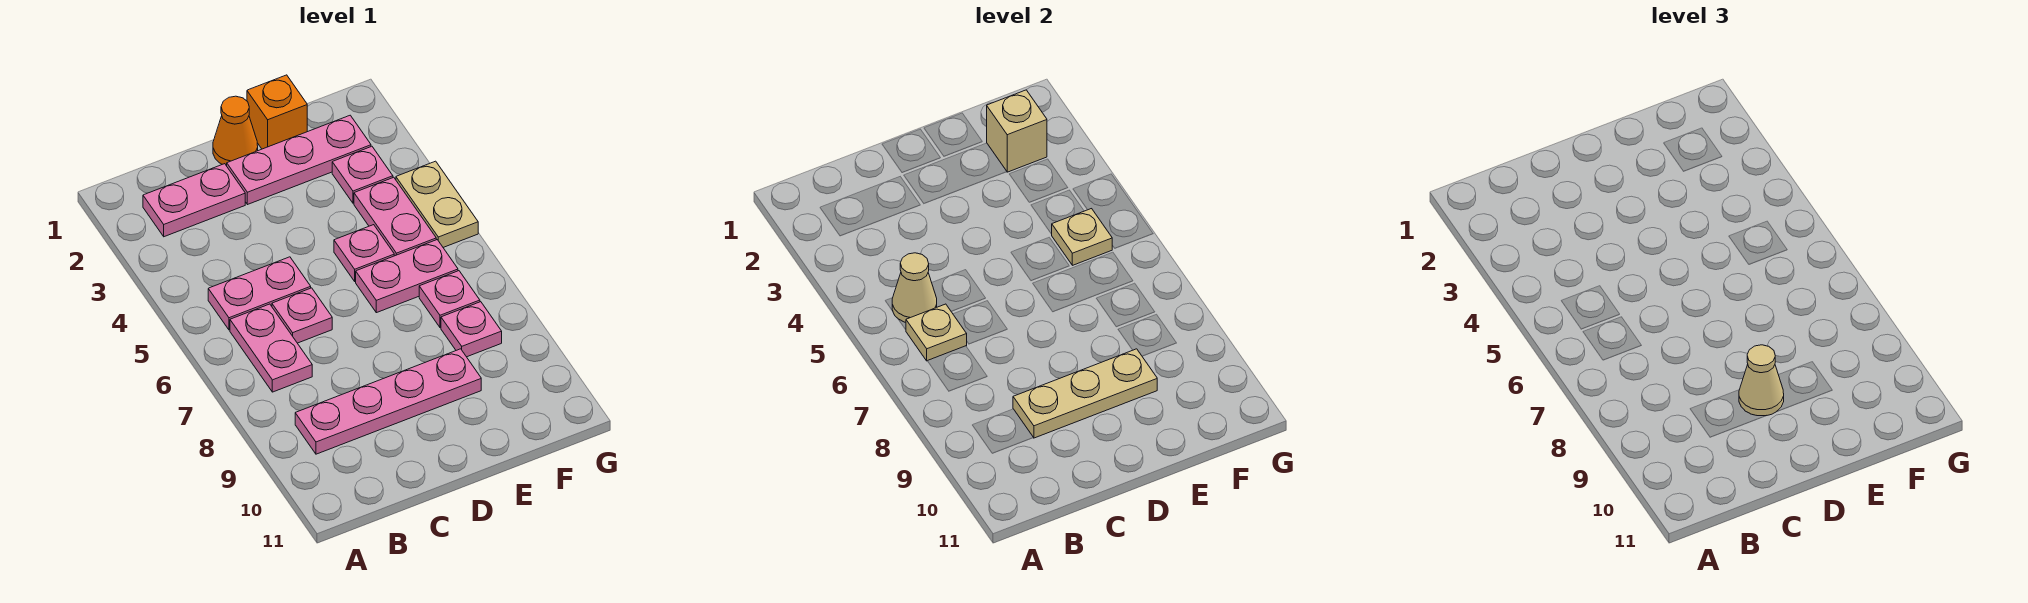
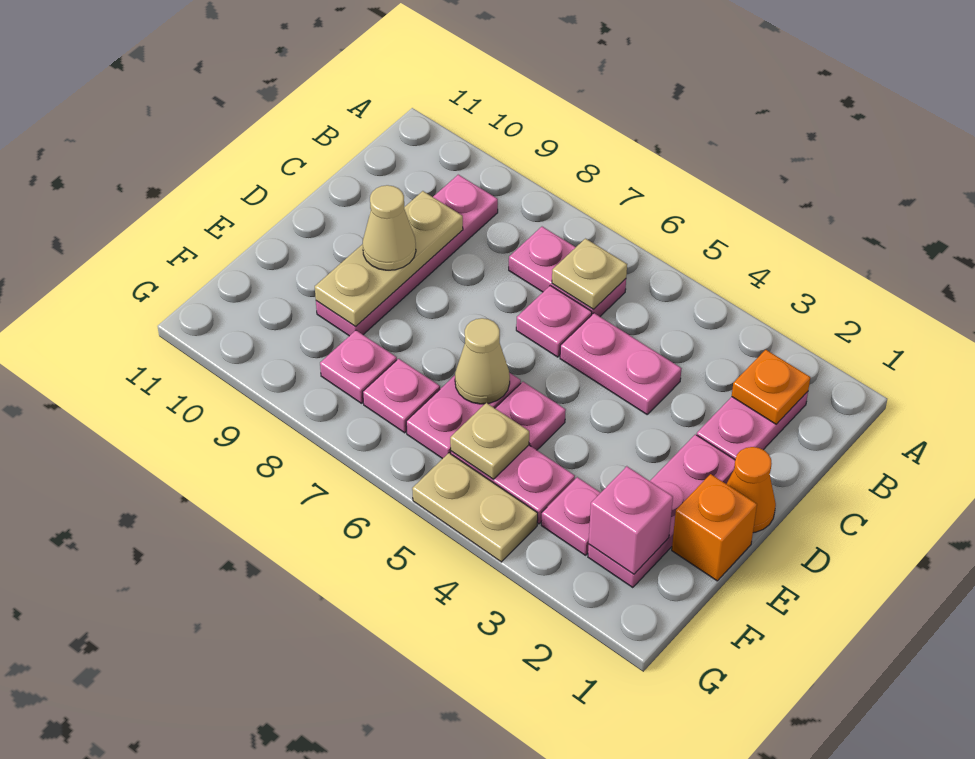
none -> orange plate B2 level 2
pink plate B5:C5 level 1 -> pink plate C4:C5 level 1
tan cone B5 level 2 -> tan cone E6 level 2
tan brick F2 level 2 -> pink brick F2 level 2

